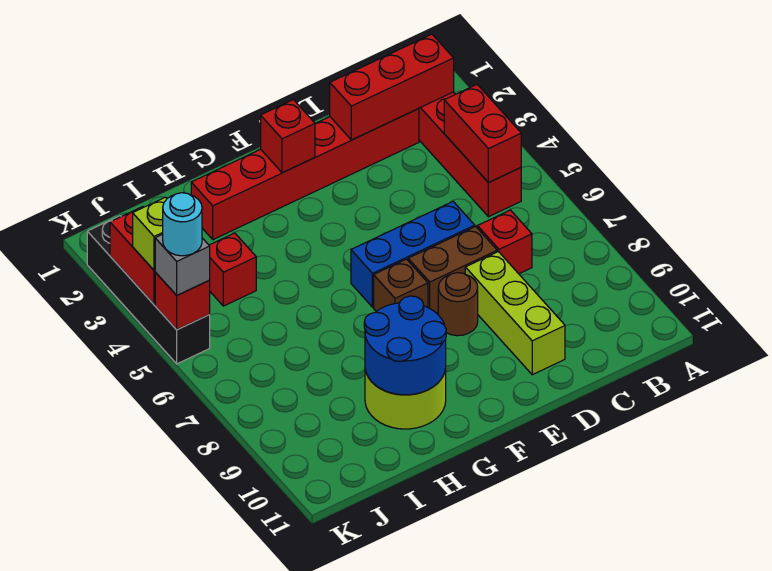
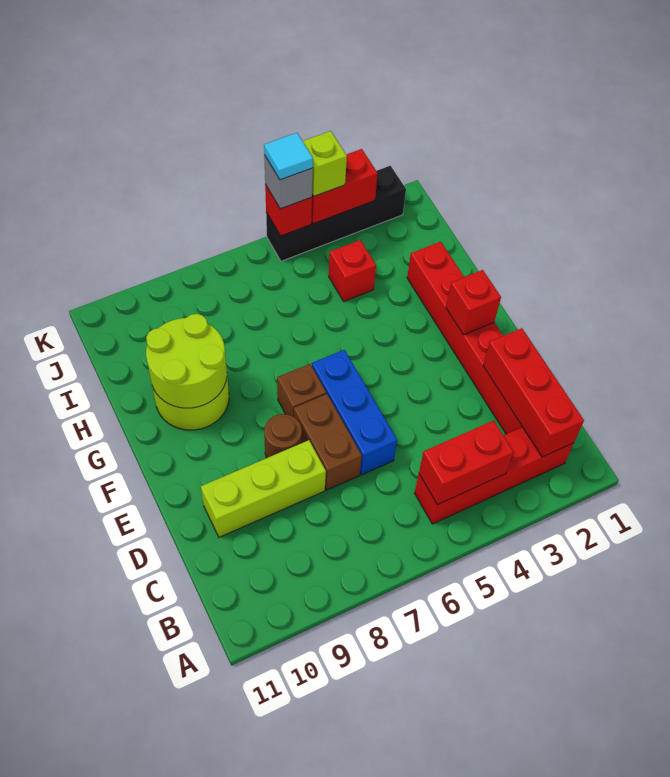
red brick C7 level 1 -> none
blue round brick G9:H10 level 2 -> lime round brick G9:H10 level 2
cyan round brick K5 level 4 -> cyan tile K5 level 4

